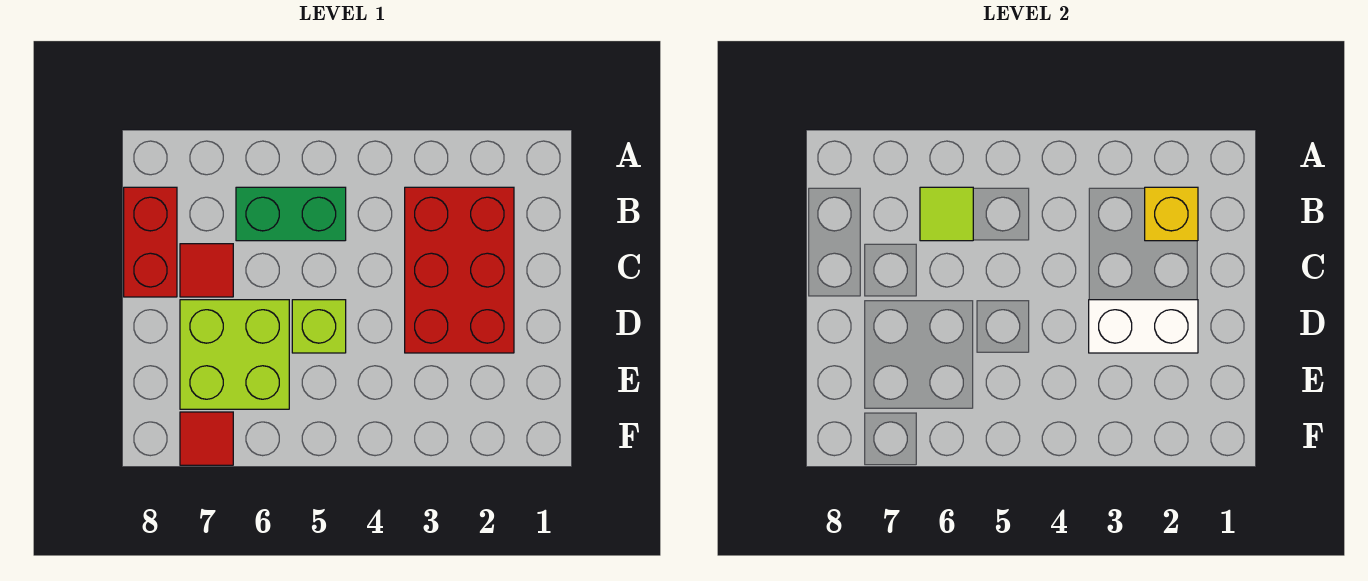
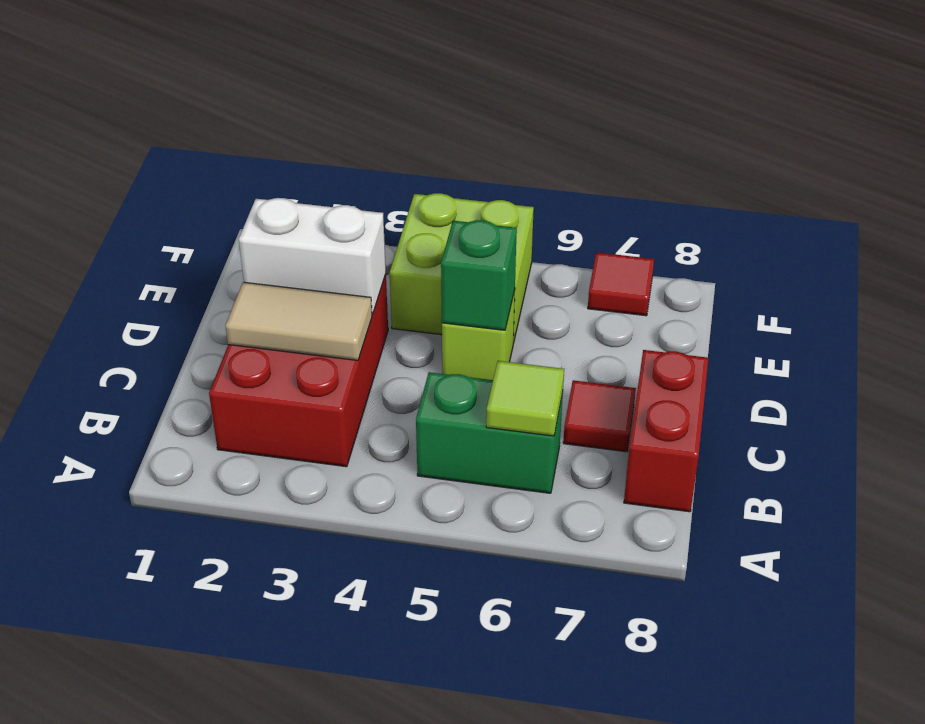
yellow brick B2 level 2 -> none
none -> tan tile C2:C3 level 2
none -> green brick D5 level 2
lime brick D6:E7 level 1 -> lime brick E4:F5 level 1

